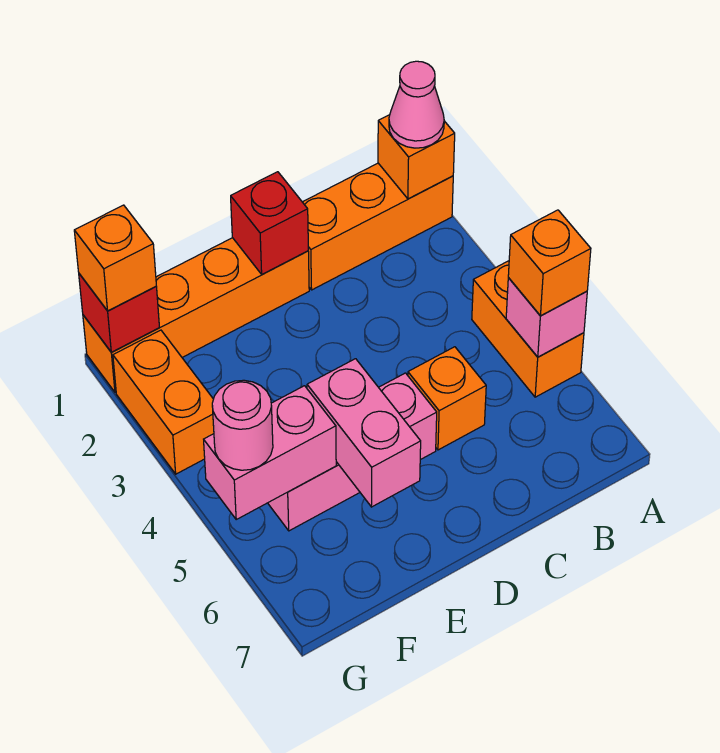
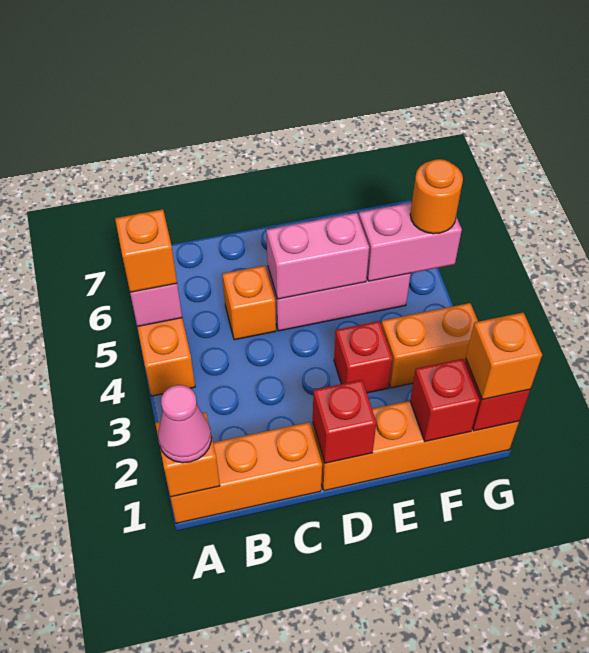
none -> red brick E3 level 1
pink brick E5:E6 level 2 -> pink brick D5:E5 level 2
none -> red brick F1 level 2
orange brick G2:G3 level 1 -> orange brick F3:G3 level 1
pink round brick G5 level 3 -> orange round brick G5 level 3

